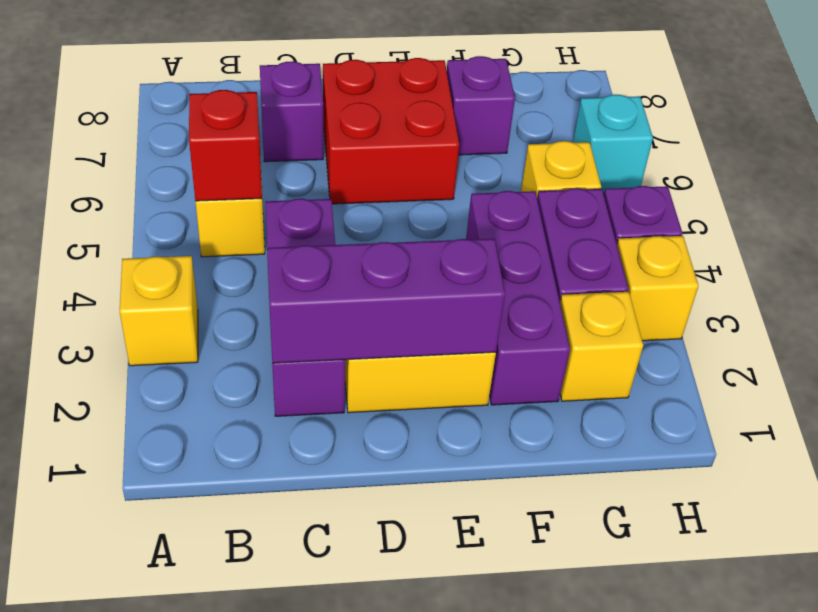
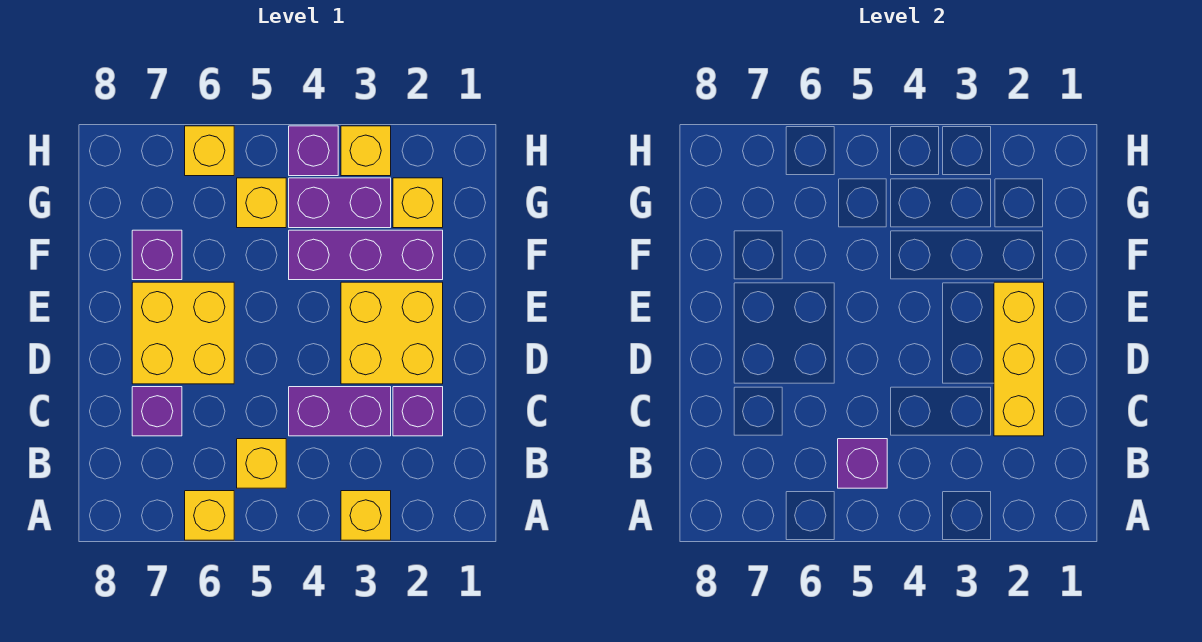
none -> yellow brick A6 level 1
red brick B5 level 2 -> purple brick B5 level 2
purple brick C2:E2 level 2 -> yellow brick C2:E2 level 2
red brick D6:E7 level 1 -> yellow brick D6:E7 level 1
cyan brick H6 level 1 -> yellow brick H6 level 1

